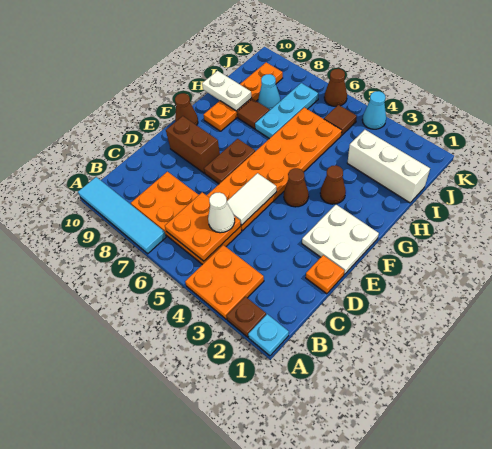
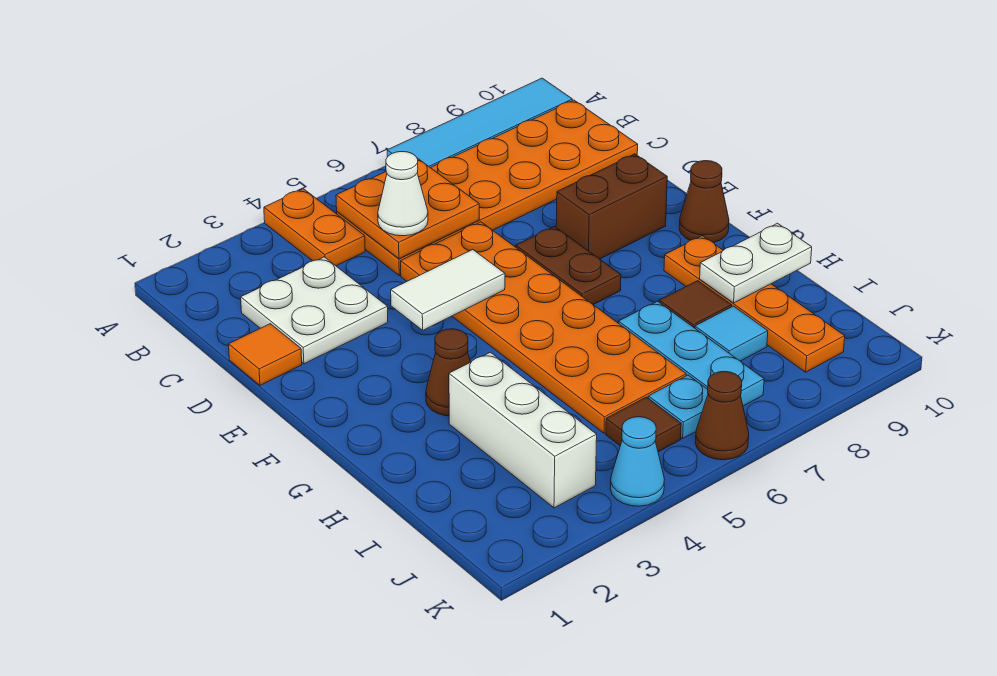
cyan plate A1 level 1 -> cyan plate J6 level 1
brown plate A2 level 1 -> none
orange plate A3:B4 level 1 -> orange plate A4:B4 level 1
orange plate B5:C8 level 1 -> orange plate B5:C10 level 1
orange plate D1 level 1 -> orange tile D1 level 1
white tile D5:E5 level 2 -> white tile E4:E5 level 2
white plate E1:F2 level 1 -> white plate C2:D3 level 1
brown cone F4 level 1 -> none
white brick I1:I3 level 1 -> white brick H3:J3 level 1
cyan cone I8 level 1 -> cyan tile I8 level 1

